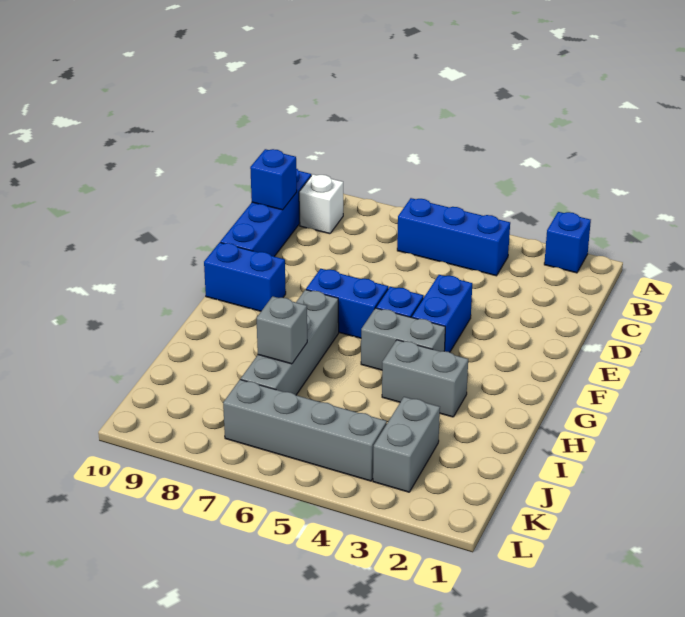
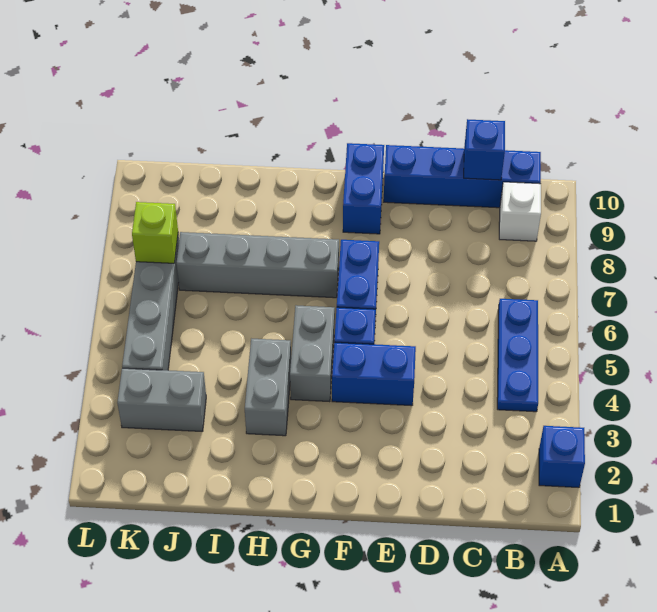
blue brick B4:B6 level 1 -> blue plate B4:B6 level 1
grey brick I7 level 2 -> none
none -> lime brick K7 level 2

